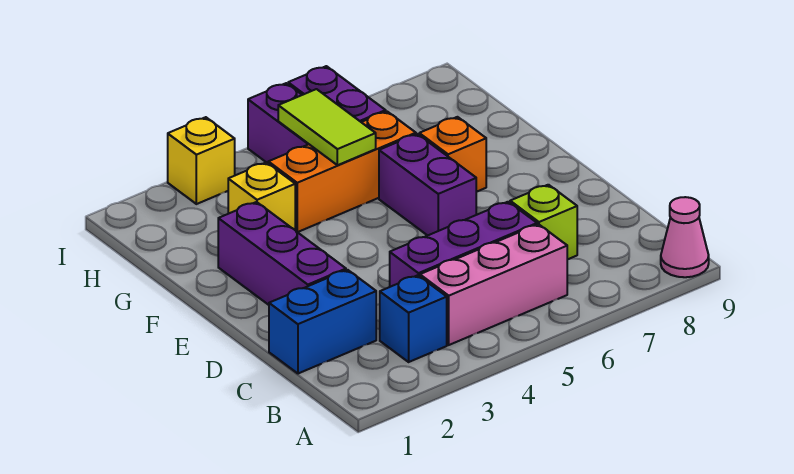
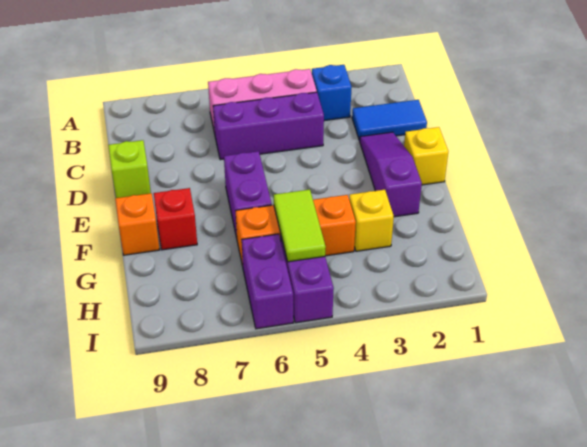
pink cone A9 level 1 -> none
blue brick C1:C2 level 1 -> blue tile C1:C2 level 1
lime brick C7 level 1 -> lime brick D9 level 1
purple brick D2:F2 level 1 -> purple slope D2:F2 level 1 top F
orange brick F7 level 1 -> orange brick F9 level 1
none -> red brick F8 level 1
yellow brick I3 level 1 -> yellow brick E1 level 1

